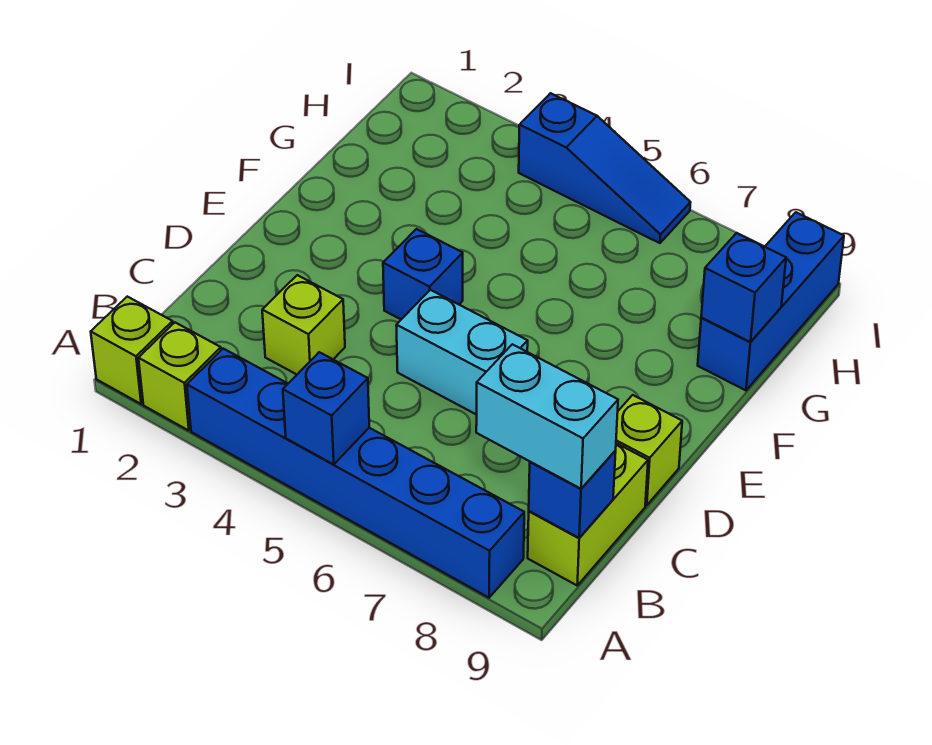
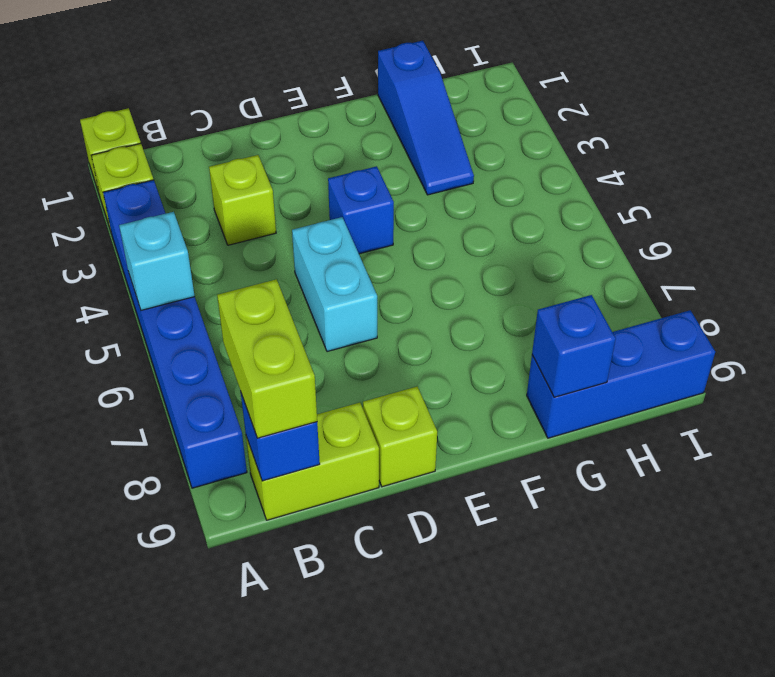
blue brick A5 level 2 -> cyan brick A5 level 2
cyan brick B8:B9 level 3 -> lime brick B8:B9 level 3
blue slope I4:I6 level 1 top 4 -> blue slope G1:G3 level 1 top 1

